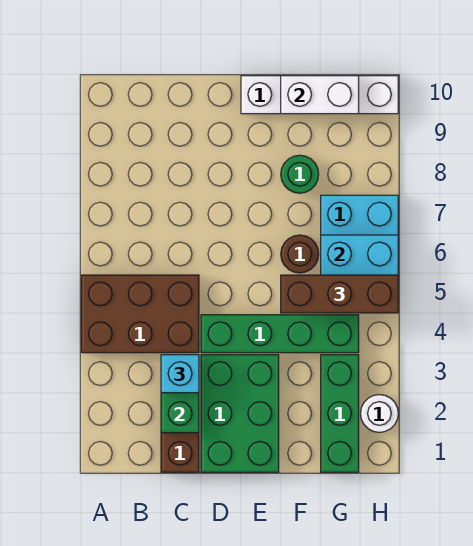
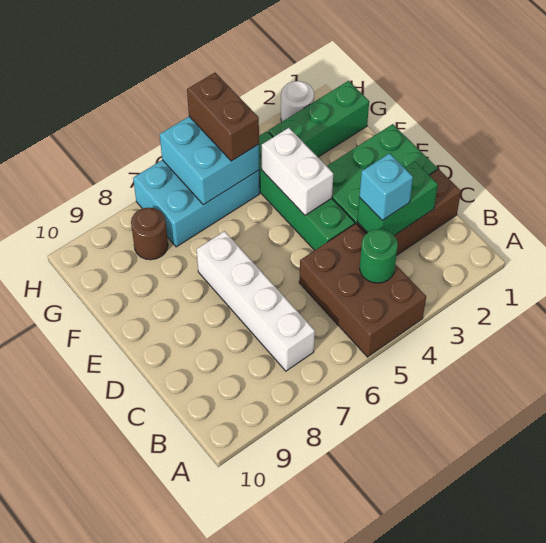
white brick E10:H10 level 1 -> white brick B7:E7 level 1
brown brick F5:H5 level 3 -> brown brick G5:H5 level 3
brown round brick F6 level 1 -> brown round brick G8 level 1
green round brick F8 level 1 -> green round brick B4 level 2
white brick F10:G10 level 2 -> white brick E4:F4 level 2

